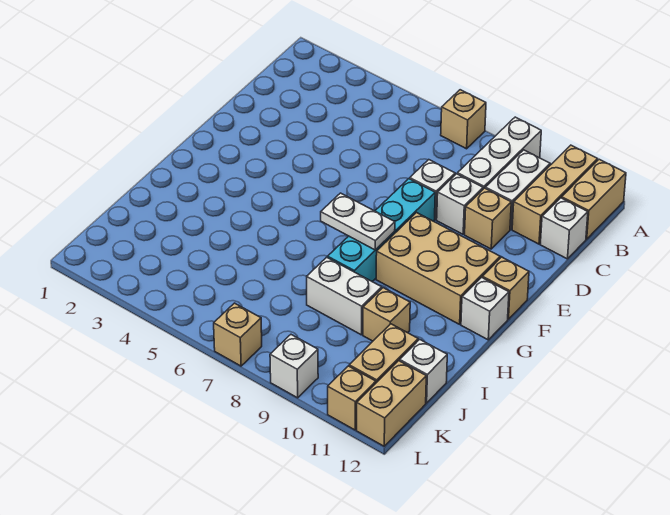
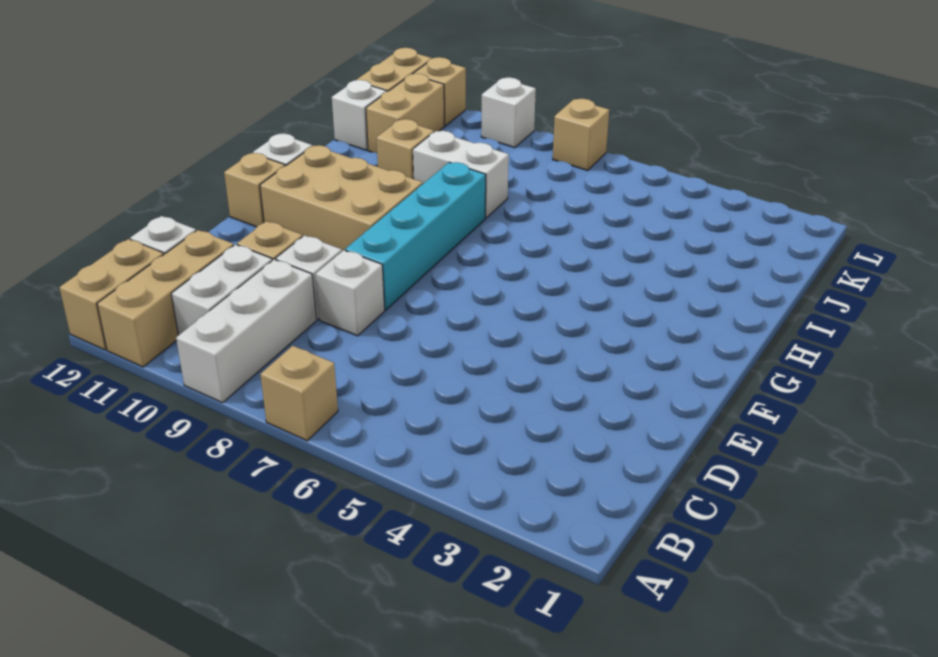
white plate G7:G8 level 2 -> none

